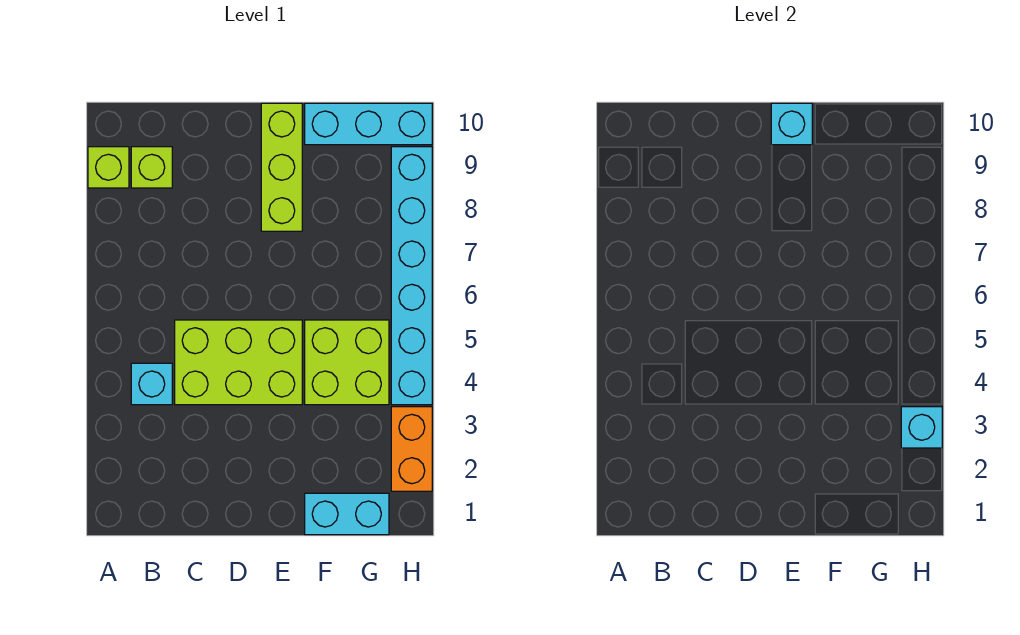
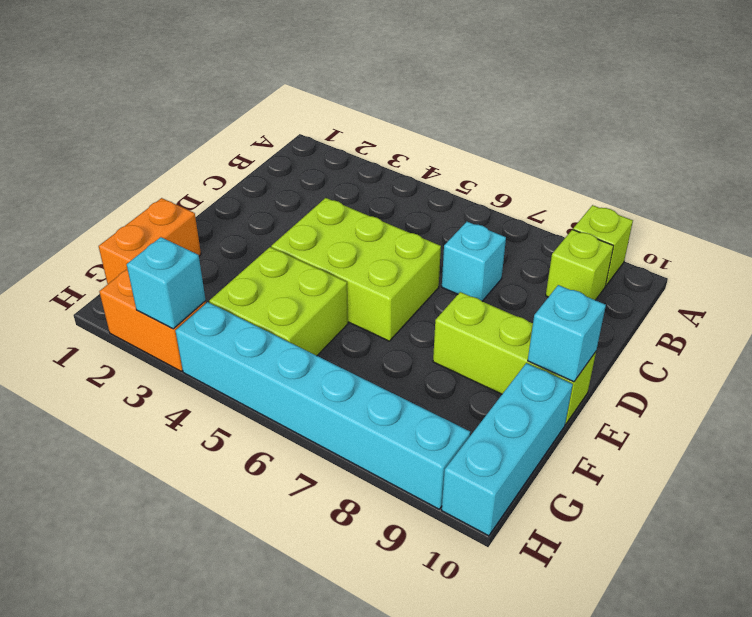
cyan brick B4 level 1 -> cyan brick C7 level 1
lime brick C4:E5 level 1 -> lime brick D4:E6 level 1
cyan brick F1:G1 level 1 -> orange brick F1:G1 level 1

